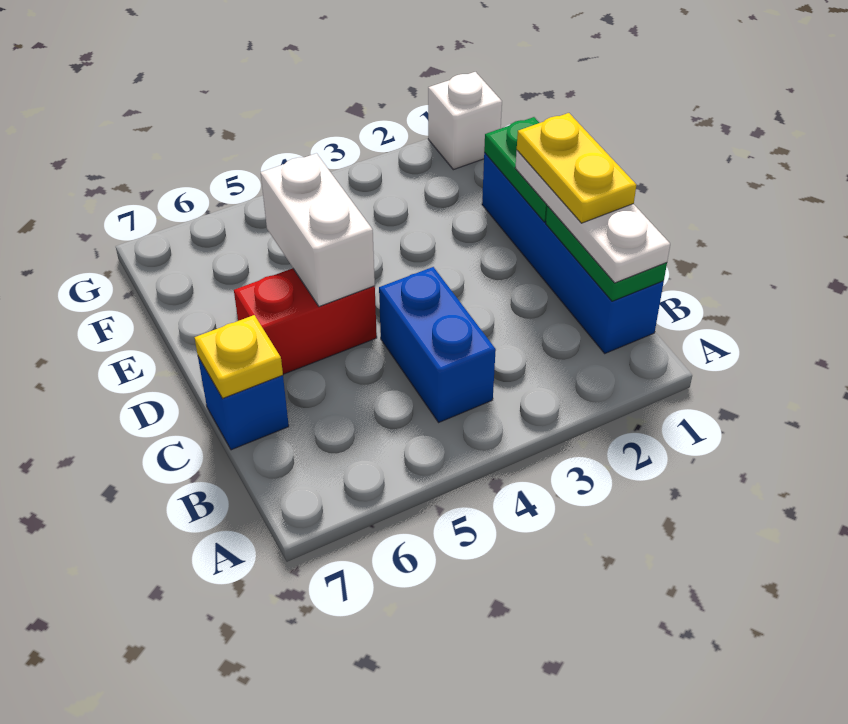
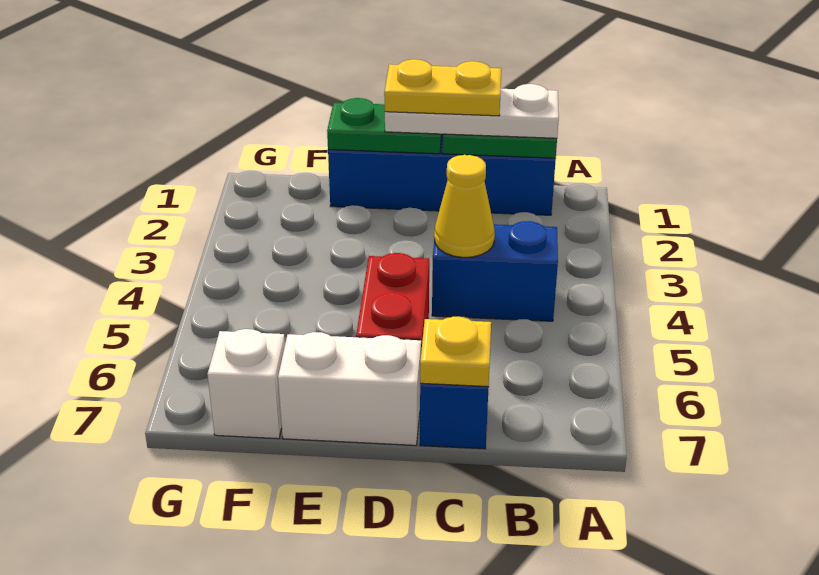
none -> yellow cone C4 level 2
white brick D5:E5 level 2 -> white brick D7:E7 level 1
white brick G1 level 1 -> white brick F7 level 1

